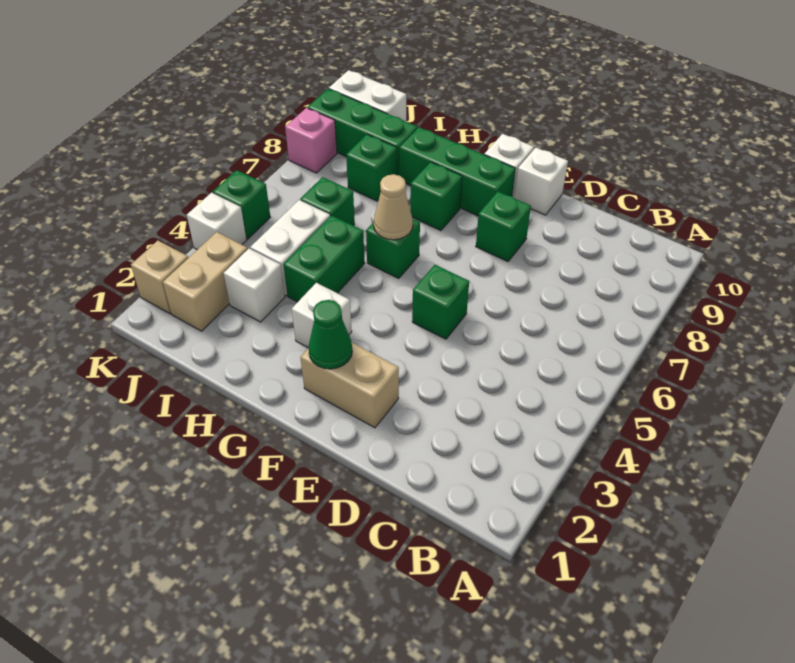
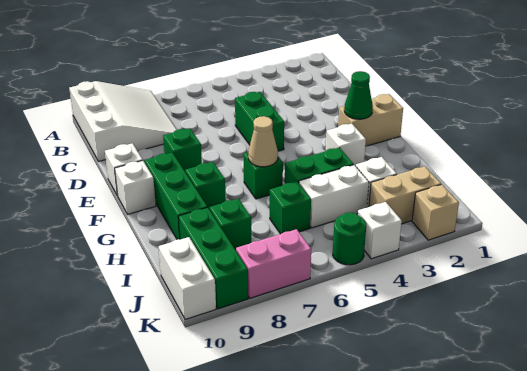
none -> white slope A8:C10 level 1 top 10
tan brick E2:F2 level 1 -> tan brick F1:F2 level 1
green brick E5 level 1 -> green brick D5:E5 level 1
green brick K5 level 1 -> green round brick K5 level 1
pink brick K8 level 1 -> pink brick K7:K8 level 1

